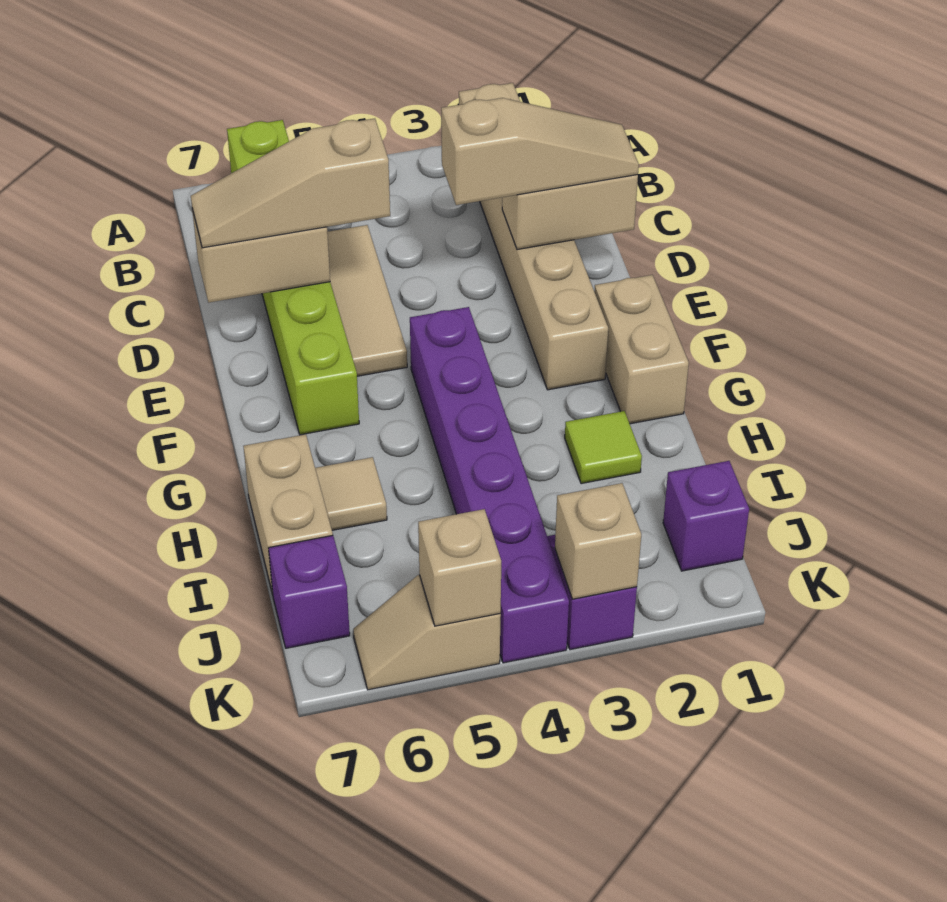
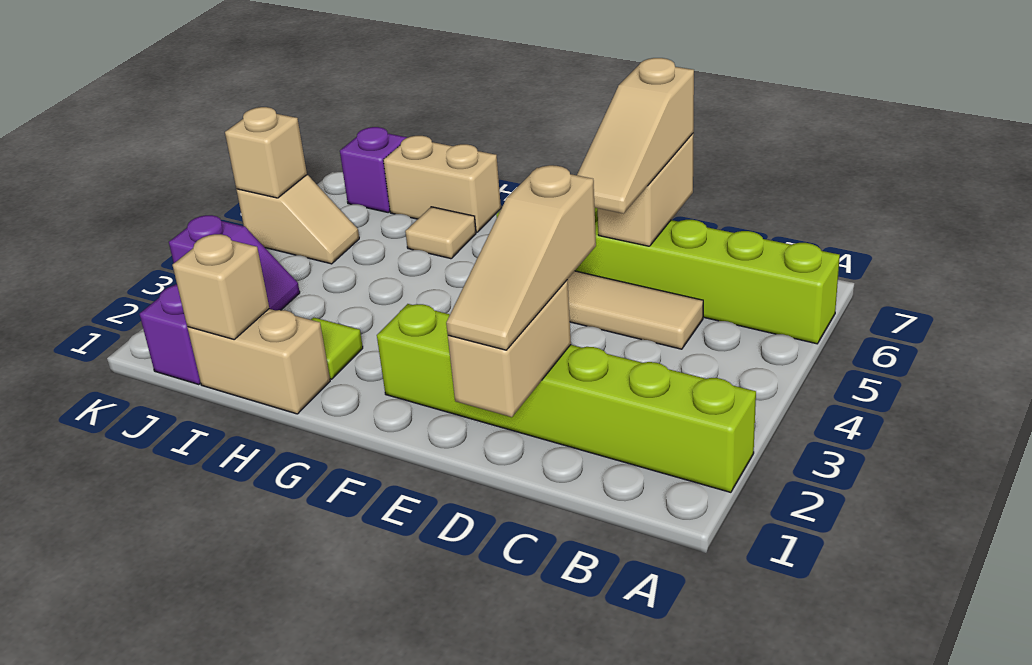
tan brick A2:F2 level 1 -> lime brick A2:F2 level 1
tan slope D5:D7 level 3 top 5 -> tan slope D5:D7 level 3 top 7
tan brick F1:G1 level 1 -> tan brick H1:I1 level 1
purple brick F4:K4 level 1 -> none
tan brick K3 level 2 -> tan brick I1 level 2
tan slope K5:K6 level 1 top 5 -> tan slope J5:K5 level 1 top K

